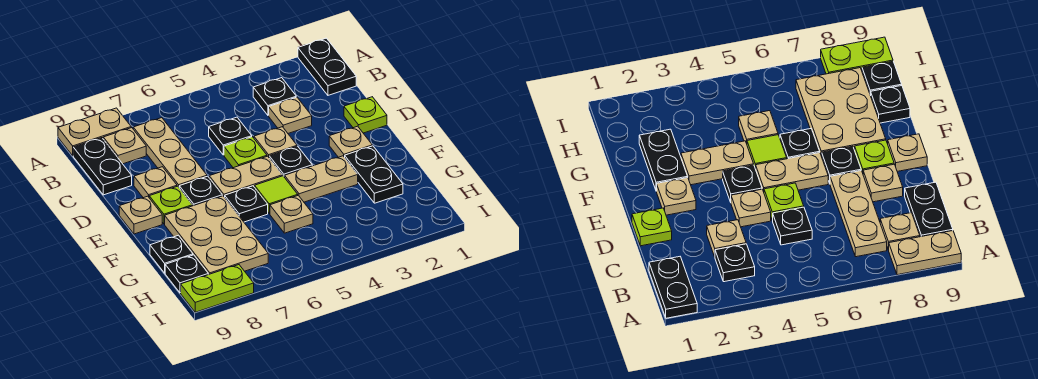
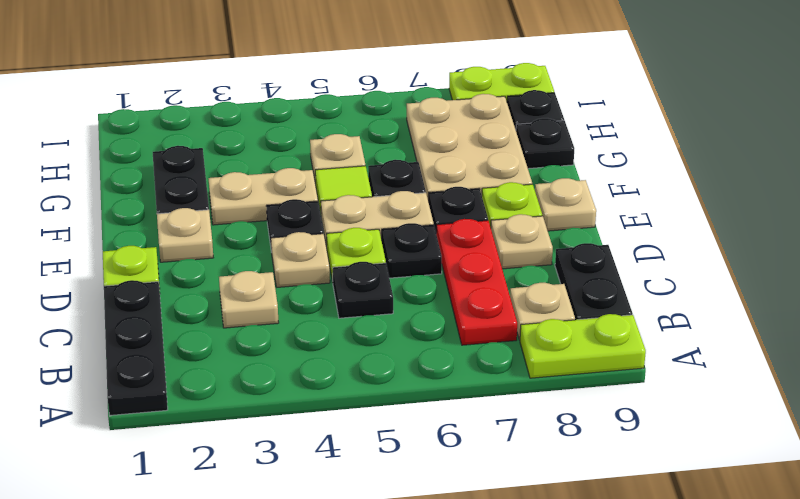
black plate A1:B1 level 1 -> black plate A1:C1 level 1
tan plate A8:A9 level 1 -> lime plate A8:A9 level 1
black plate B3 level 1 -> black plate D6 level 1
tan plate B7:D7 level 1 -> red plate B7:D7 level 1

